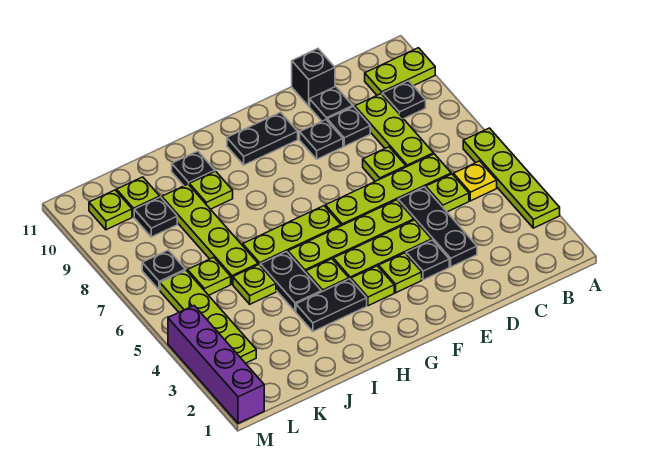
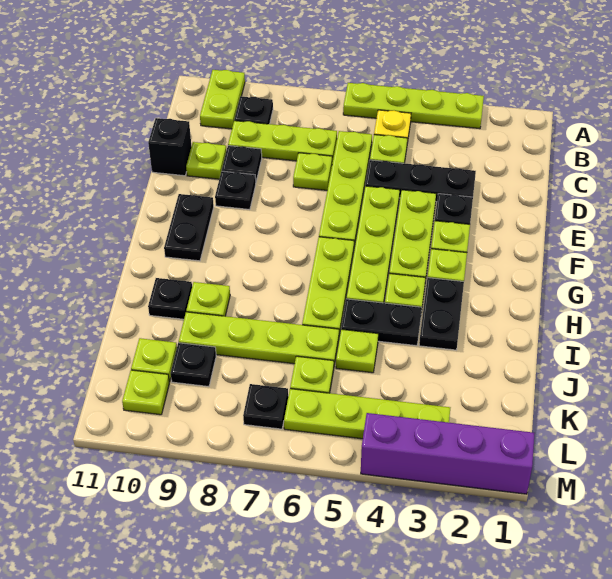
black plate D10 level 1 -> lime plate D10 level 1

